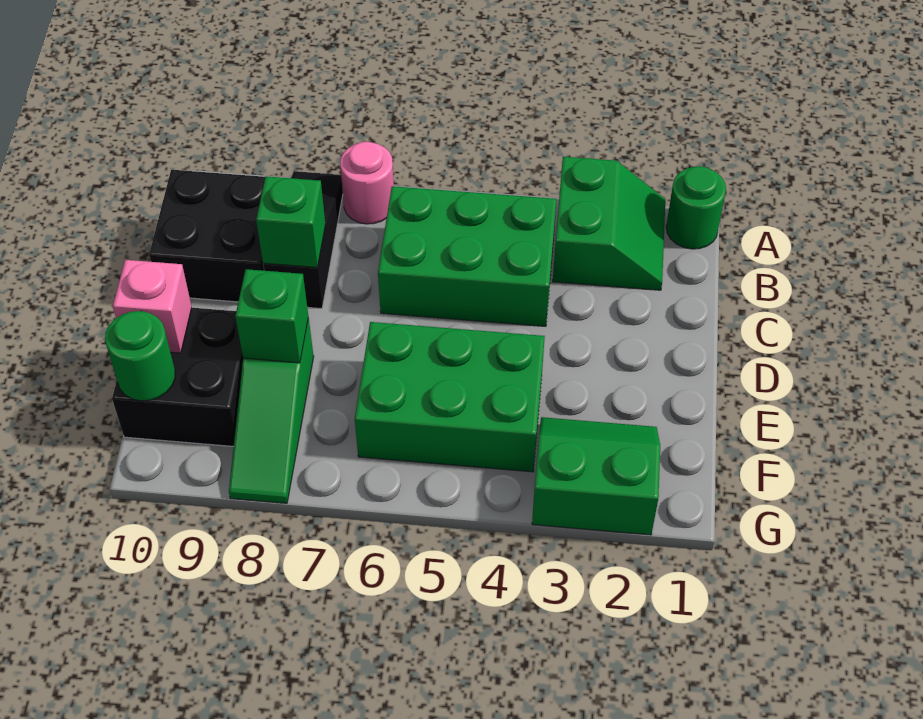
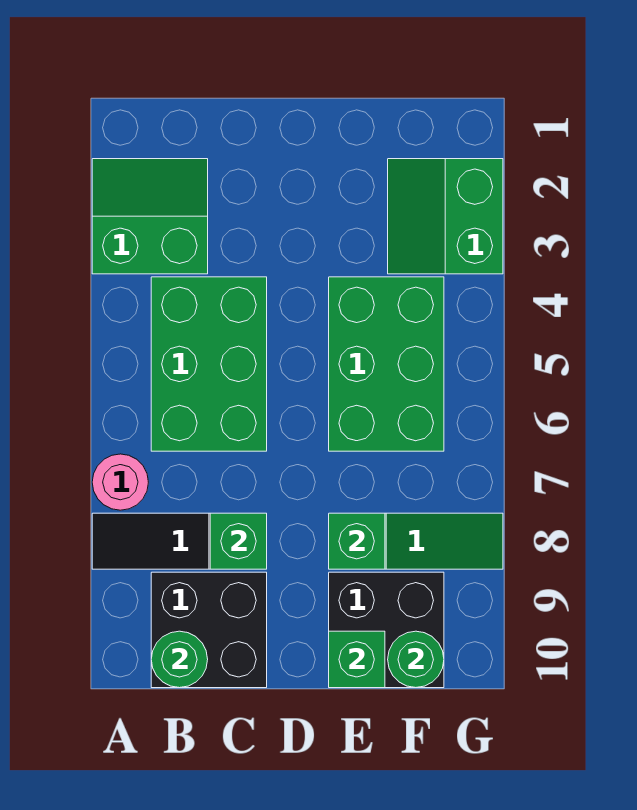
green round brick A1 level 1 -> green round brick B10 level 2
pink brick E10 level 2 -> green brick E10 level 2

